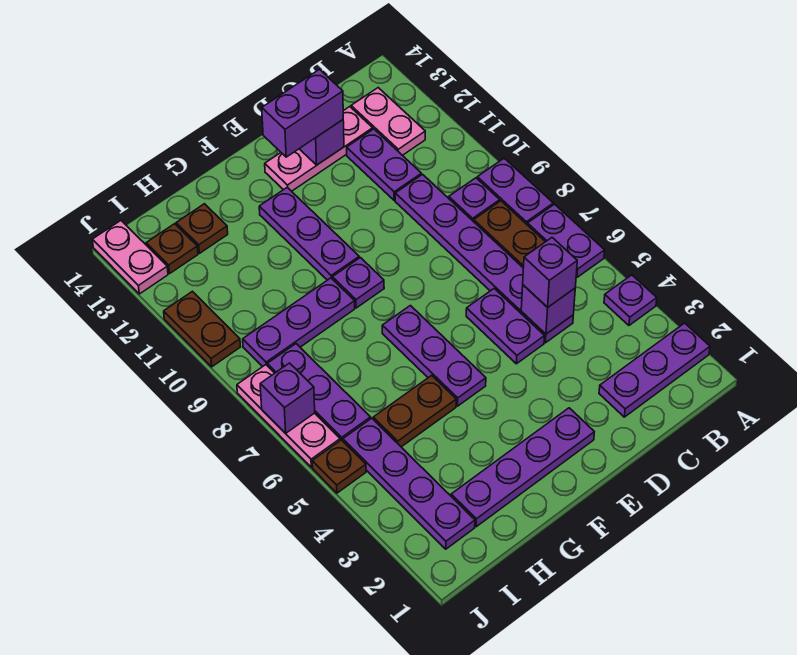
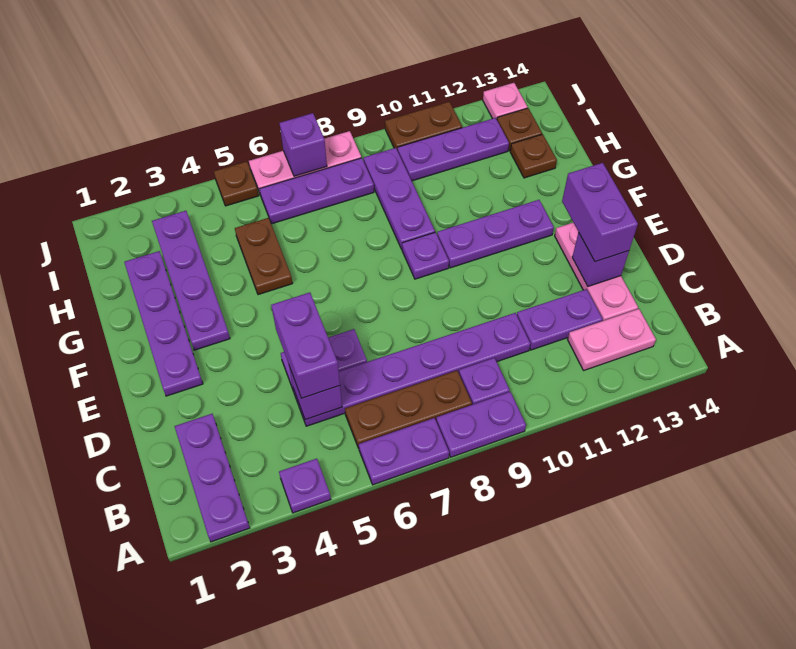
purple brick C5 level 3 -> purple brick C5:D5 level 3
purple plate F5:F7 level 1 -> purple plate I10:I12 level 1
purple plate I2:I5 level 1 -> purple plate F3:I3 level 1
pink plate J13:J14 level 1 -> pink plate J13 level 1

